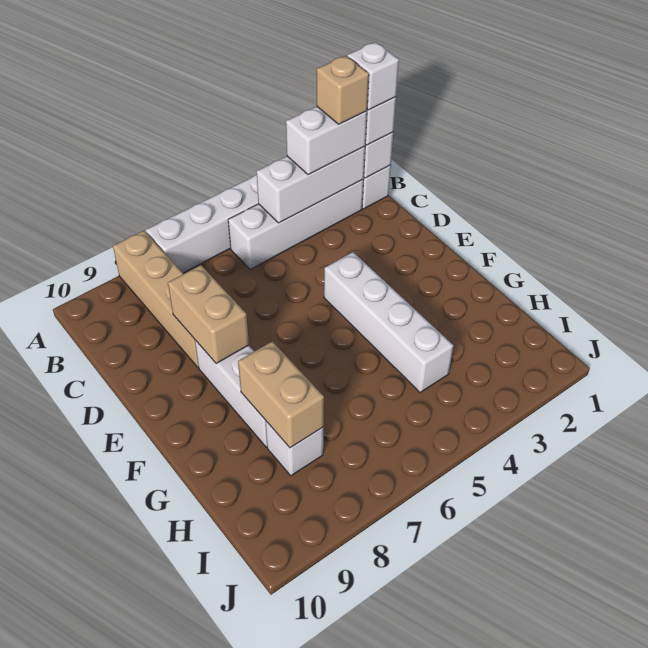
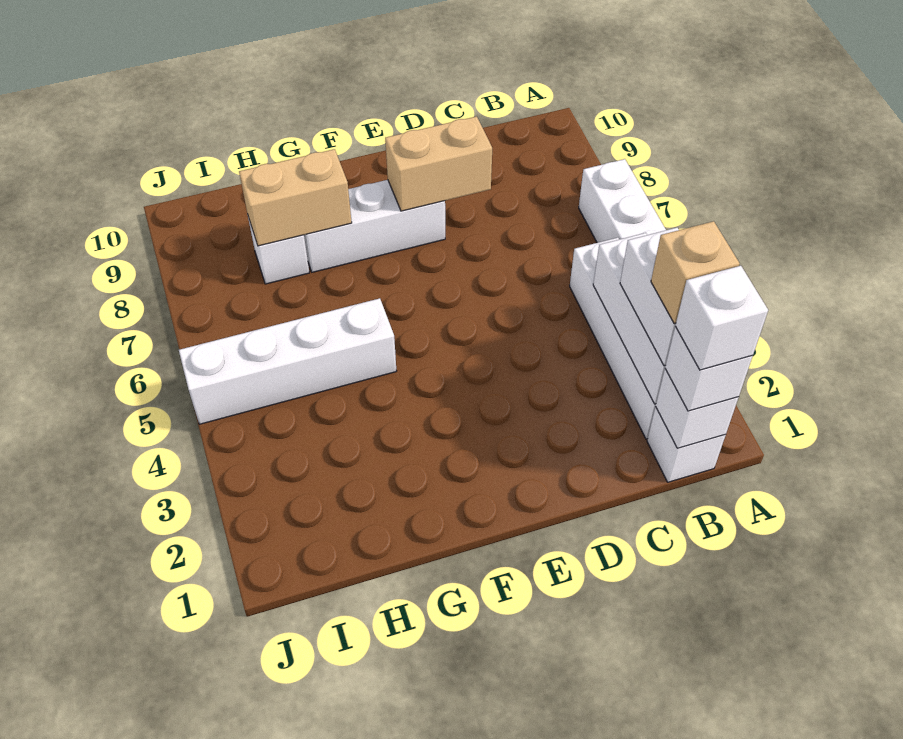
tan brick A8:D8 level 1 -> none
white brick E4:H4 level 1 -> white brick G5:J5 level 1

